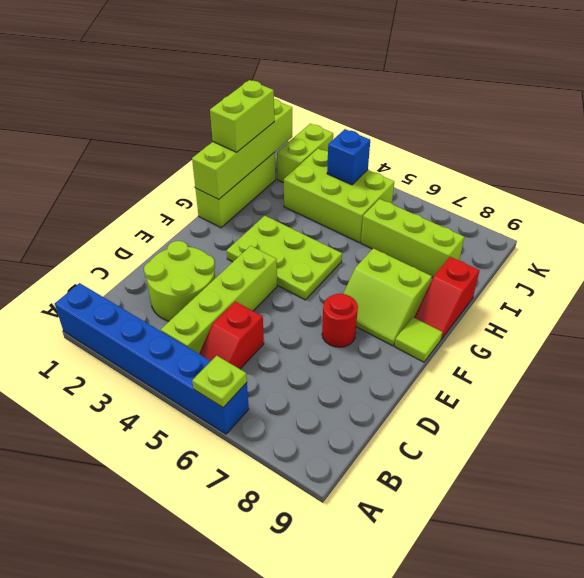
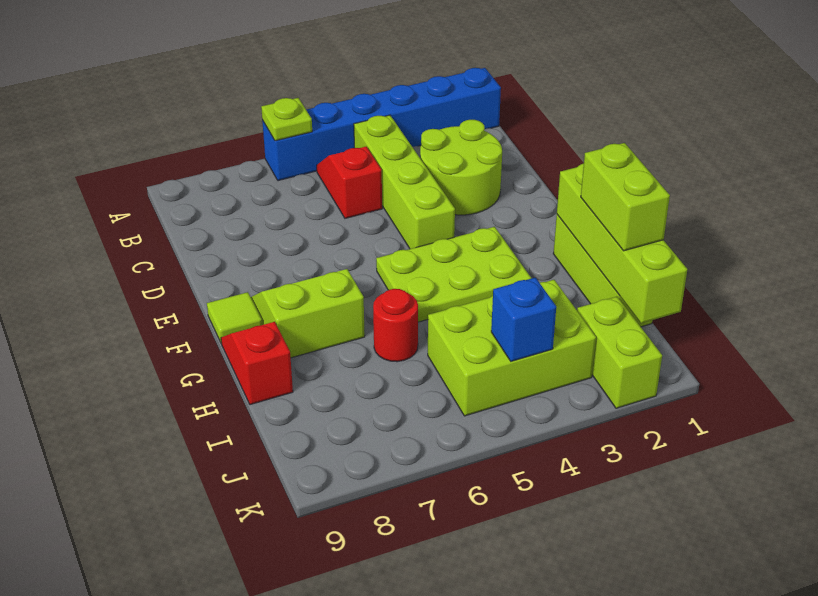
red round brick E7 level 1 -> red round brick H6 level 1
lime brick I6:I8 level 1 -> none

